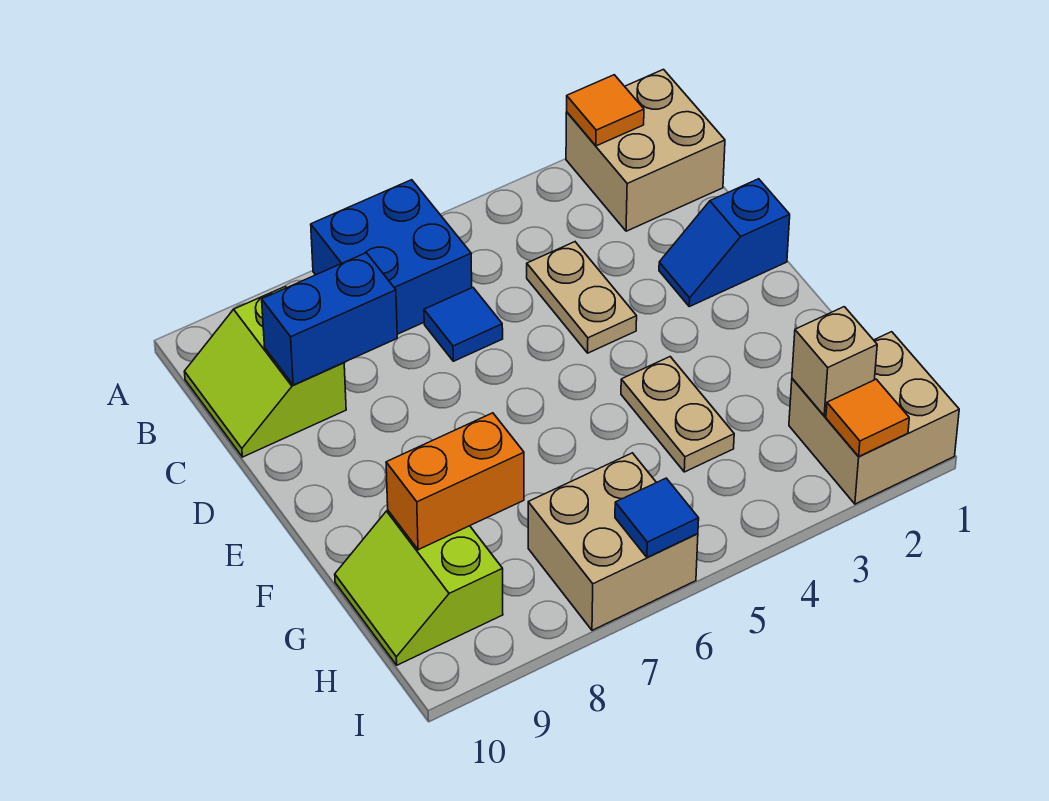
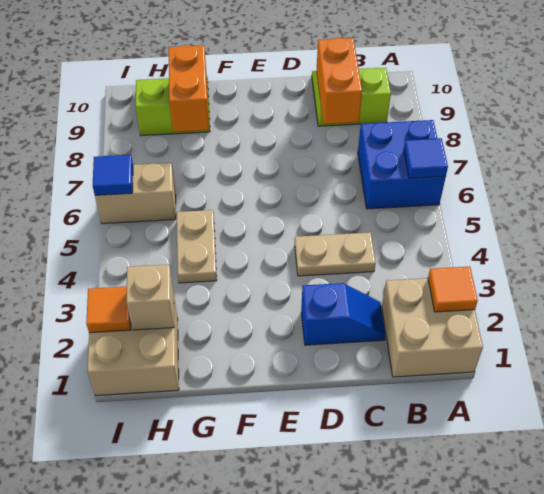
blue tile C6 level 1 -> blue tile A6 level 2
blue brick C8:C9 level 2 -> orange brick C8:C9 level 2
blue slope D1:D2 level 1 top 1 -> blue slope C2:D2 level 1 top D
tan plate F4:G4 level 1 -> tan plate G4:G5 level 1
tan brick H6:I7 level 1 -> tan brick H6:I6 level 1

